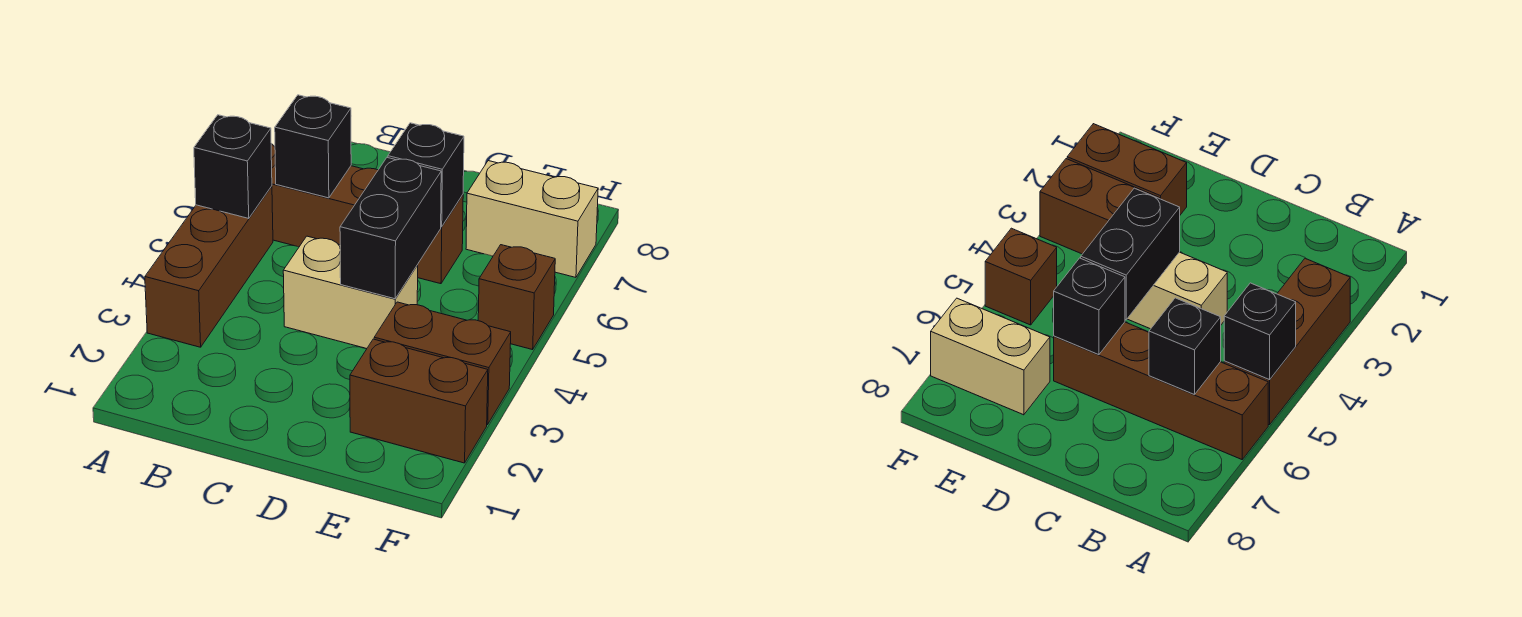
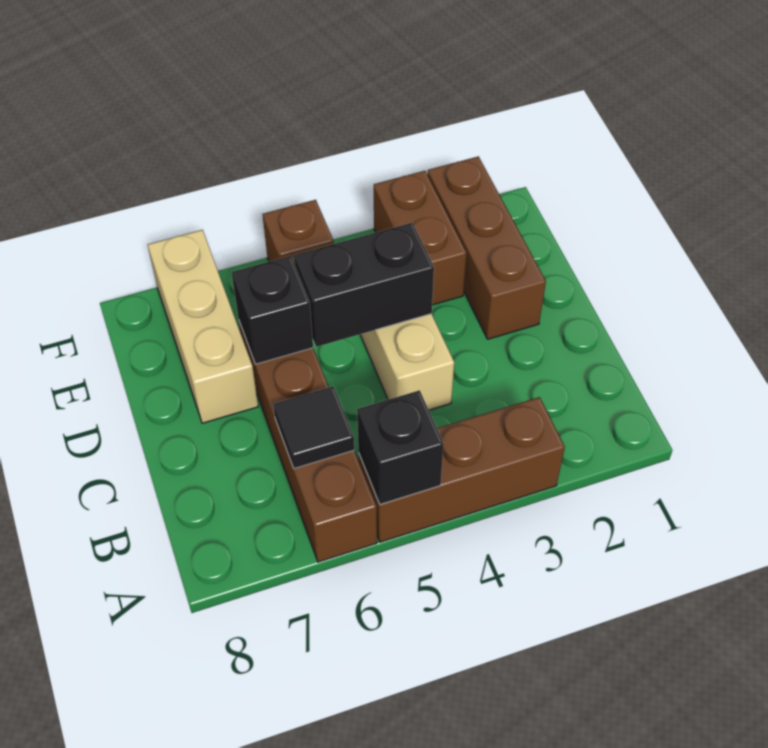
black brick B6 level 2 -> black tile B6 level 2
brown brick E2:F2 level 1 -> brown brick D2:F2 level 1
tan brick E7:F7 level 1 -> tan brick D7:F7 level 1

